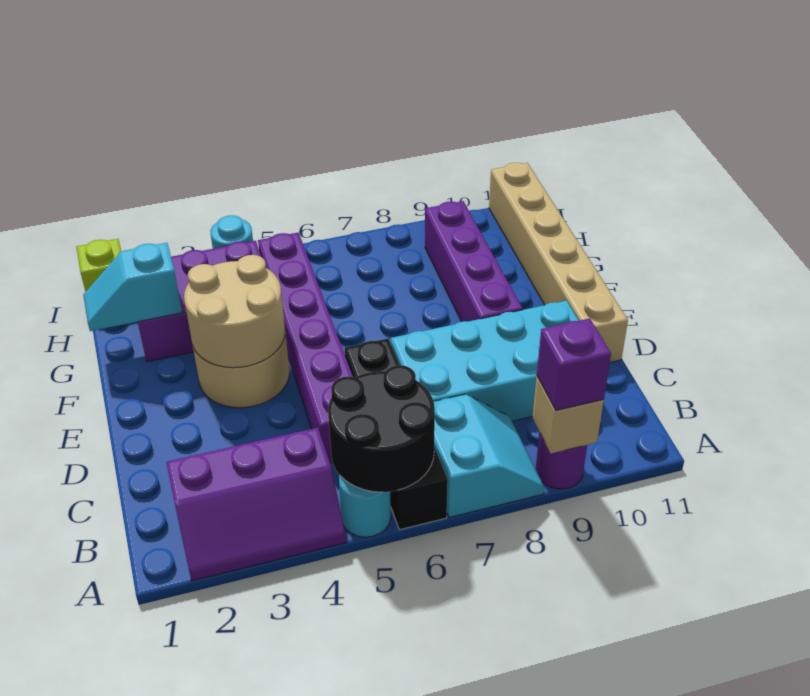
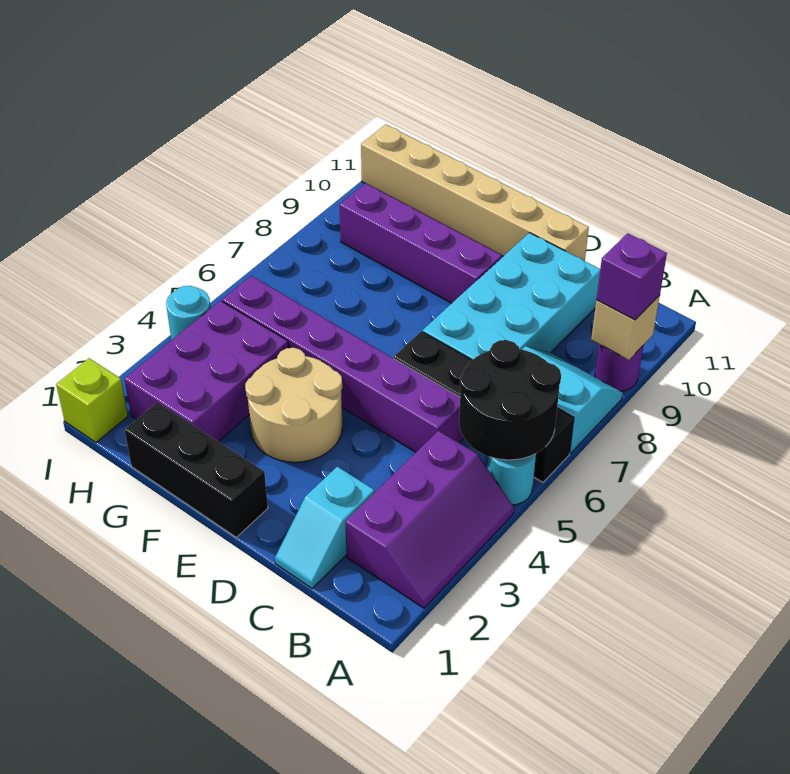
none -> black brick E1:G1 level 1
tan round brick E3:F4 level 2 -> none
cyan slope G1:G2 level 2 top 2 -> cyan slope C1:C2 level 1 top 2

